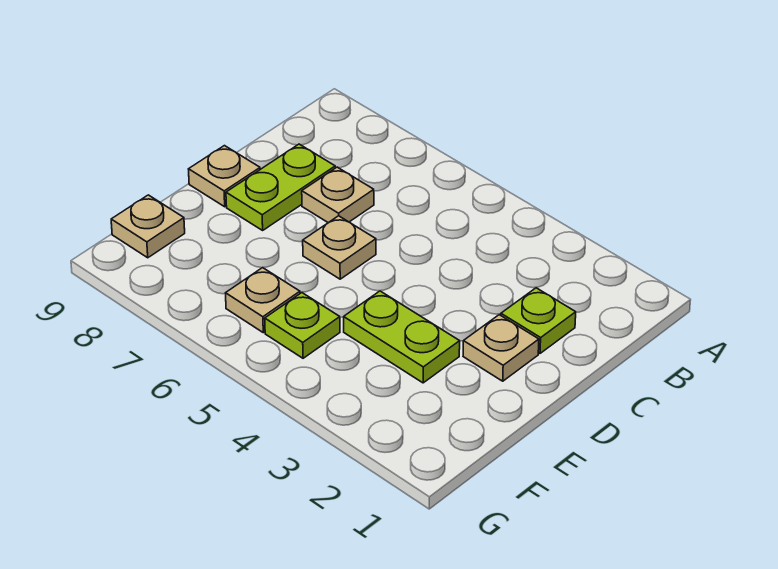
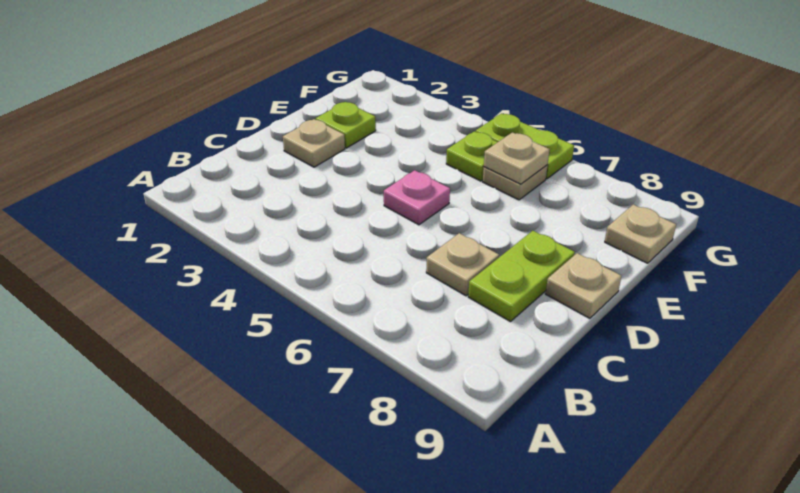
lime plate C2 level 1 -> lime plate E2 level 1
none -> pink plate D5 level 1
tan plate D6 level 1 -> tan plate F6 level 2
lime plate E3:E4 level 1 -> lime plate G5:G6 level 1

